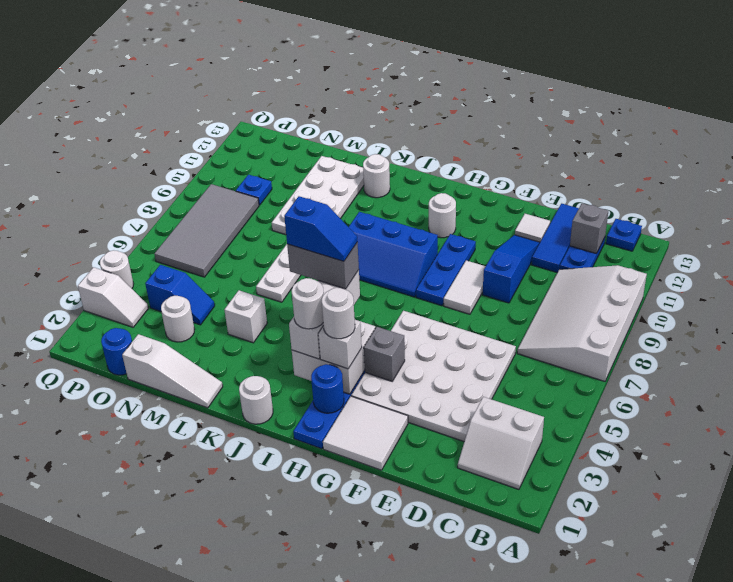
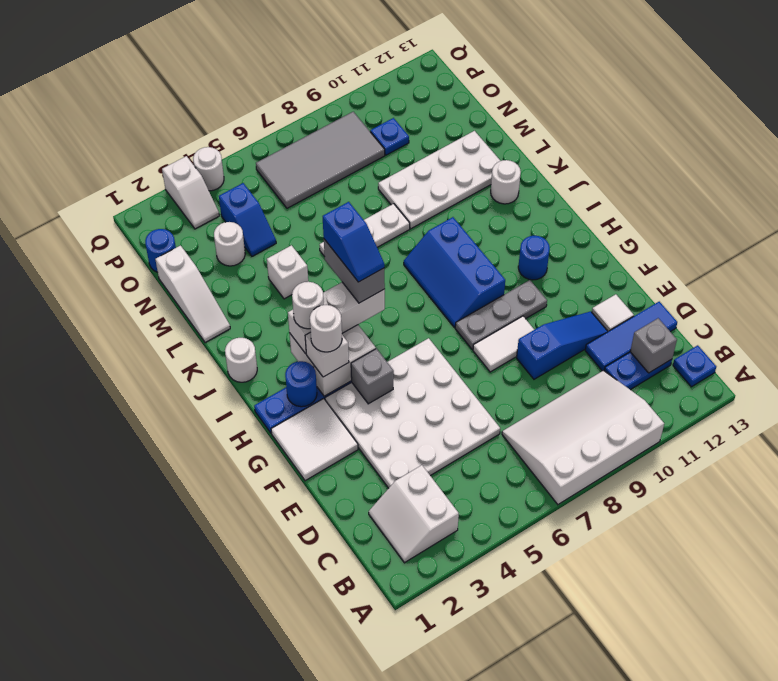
blue plate G8:G10 level 1 -> grey plate G8:G10 level 1
white round brick H11 level 1 -> blue round brick H11 level 1

